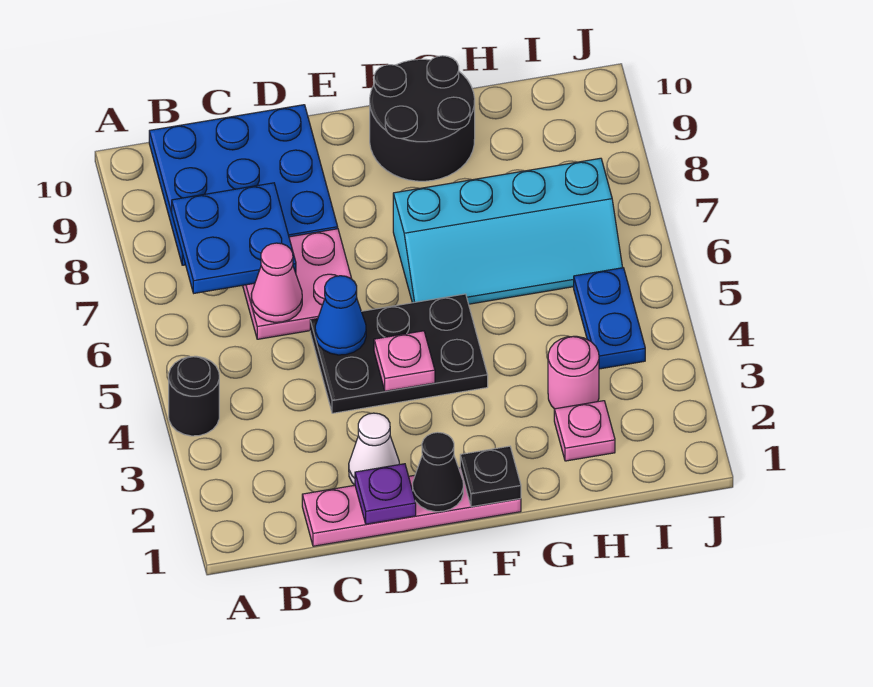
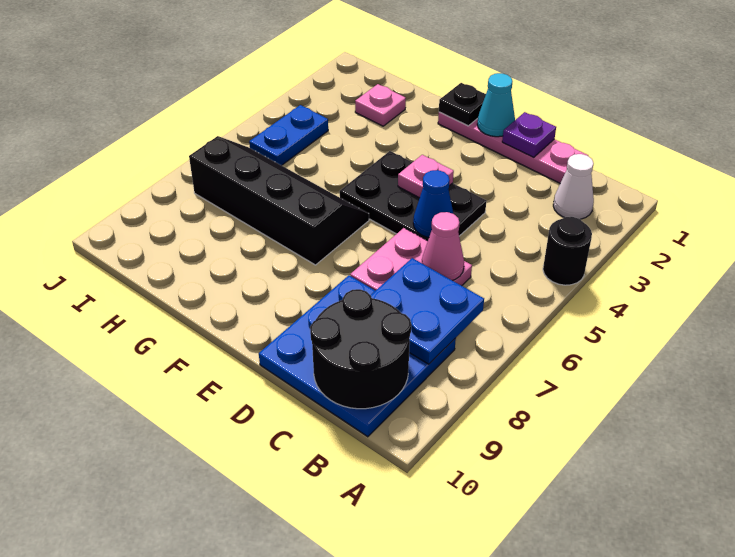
white cone D2 level 1 -> white cone B2 level 1
black cone E1 level 2 -> cyan cone E1 level 2
cyan slope F6:I7 level 1 top 7 -> black slope F6:I7 level 1 top 7
black round brick F9:G10 level 1 -> black round brick B9:C10 level 2
pink round brick H3 level 1 -> none

